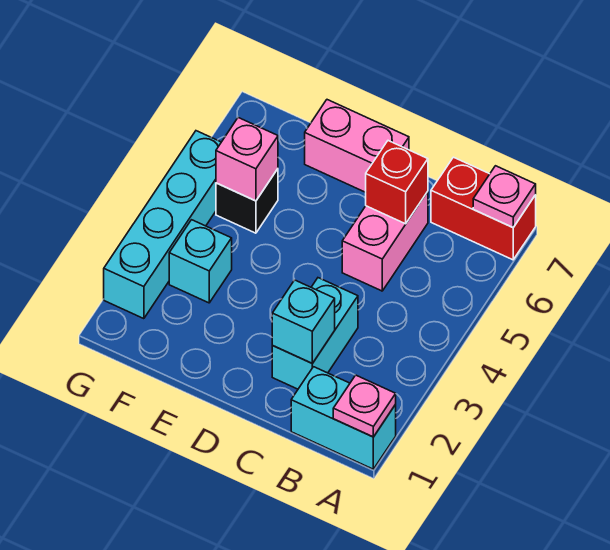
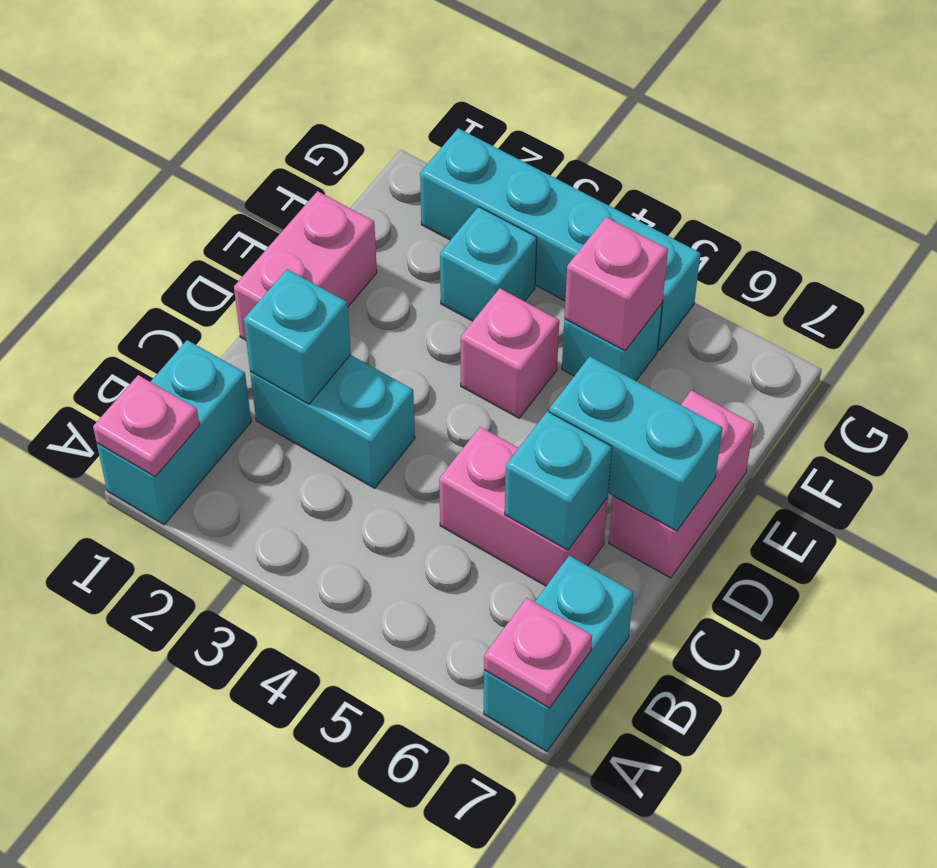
red brick A7:B7 level 1 -> cyan brick A7:B7 level 1
red brick C6 level 2 -> cyan brick C6 level 2
none -> pink brick D1:E1 level 1
none -> cyan brick D6:D7 level 2
none -> pink brick E4 level 1
black brick F5 level 1 -> cyan brick F5 level 1

